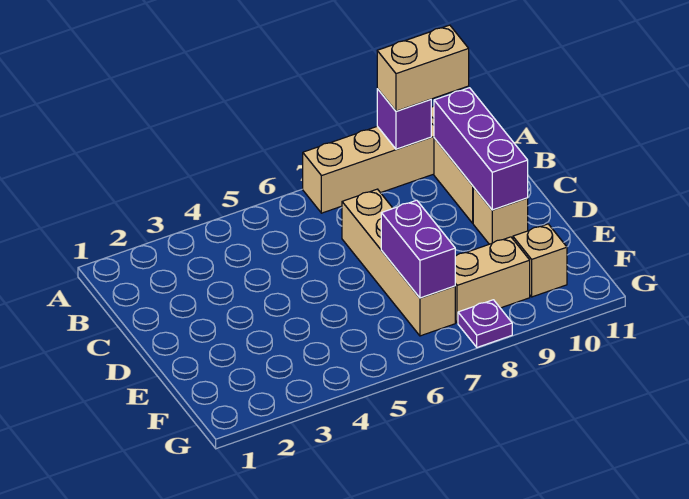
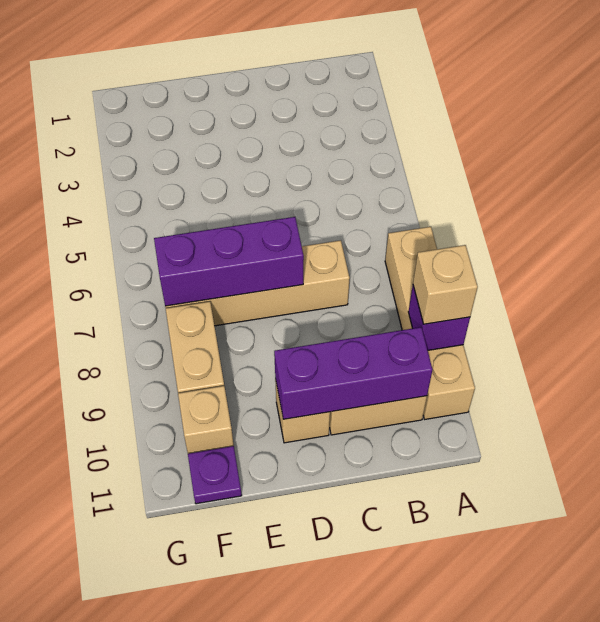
tan brick A9:A10 level 3 -> tan brick A9 level 3
purple brick E7:F7 level 2 -> purple brick D7:F7 level 2
purple plate G8 level 1 -> purple plate F11 level 1

